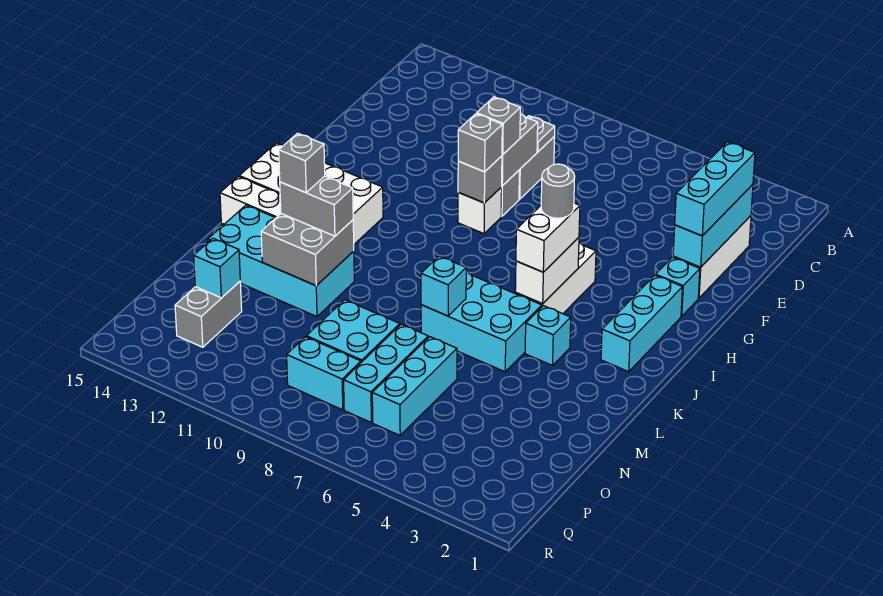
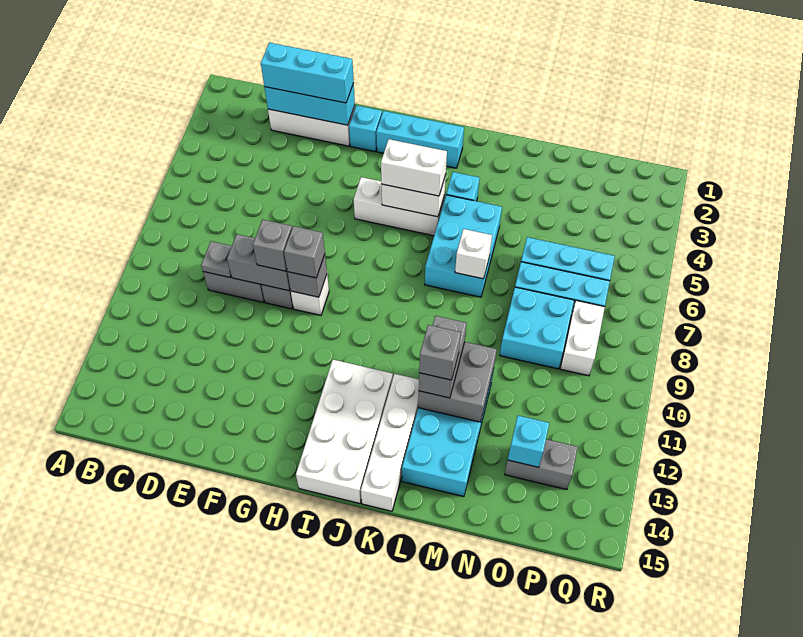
grey round brick I5 level 4 -> none
cyan brick L7 level 2 -> white brick L7 level 2
cyan brick P8:P9 level 1 -> white brick P8:P9 level 1

